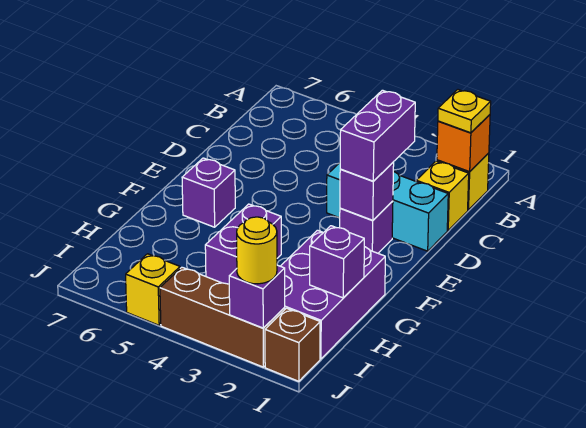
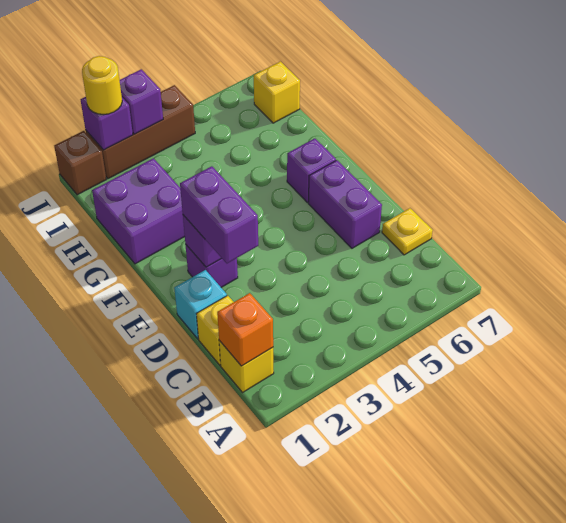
yellow plate B1 level 3 -> yellow plate C7 level 1
cyan brick D1:D3 level 1 -> cyan brick D1 level 1
purple brick G1:I2 level 1 -> purple brick G1:H2 level 1
purple brick G4:H4 level 1 -> purple brick D6:E6 level 1
purple brick H1 level 2 -> purple brick J3 level 2
yellow brick J5 level 1 -> yellow brick I7 level 1

